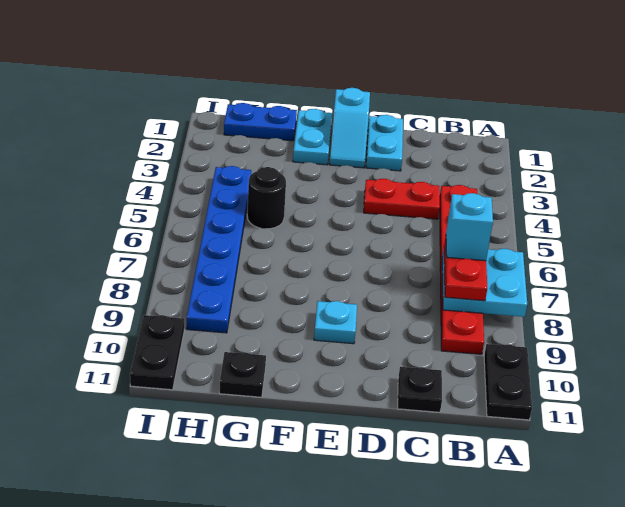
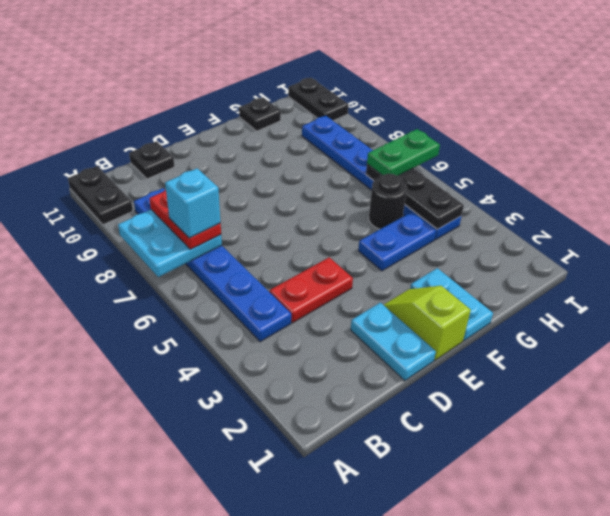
red plate B4:B9 level 1 -> blue plate B4:B9 level 1
cyan slope E1:E2 level 1 top 1 -> lime slope E1:E2 level 1 top 1
cyan plate E9 level 1 -> none
blue plate G1:H1 level 1 -> blue plate F4:G4 level 1
none -> black plate H4:H6 level 2
none -> green plate H6:I6 level 3

